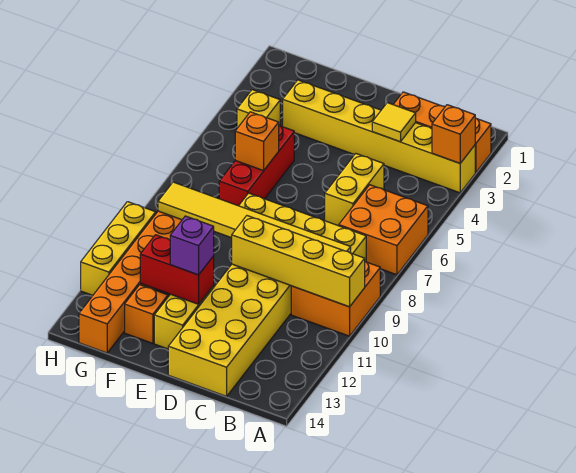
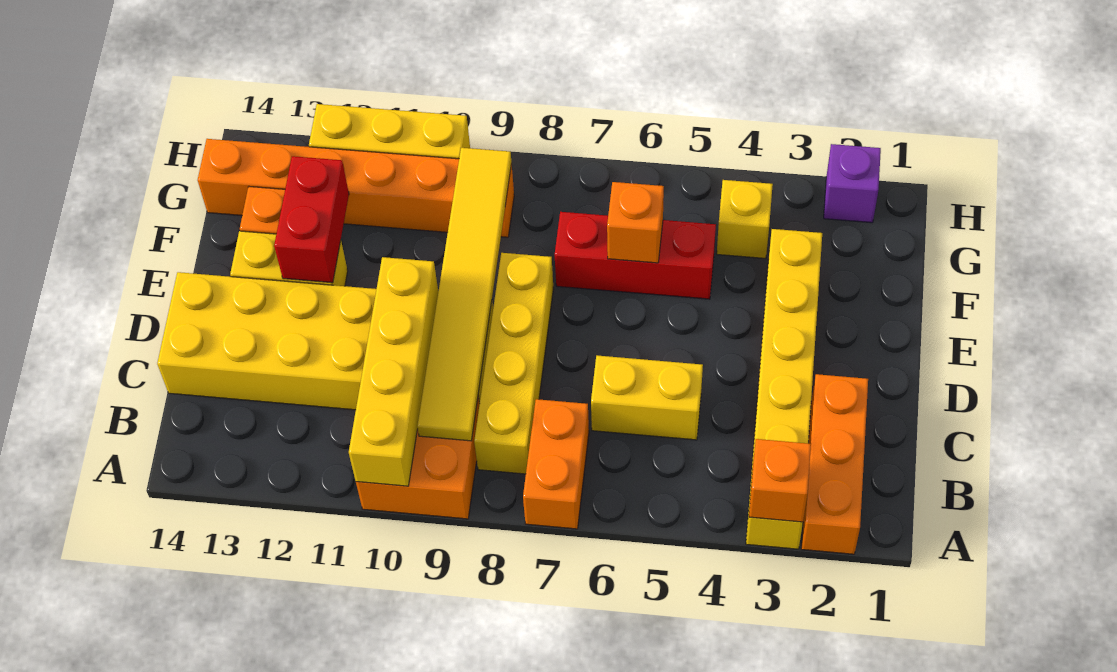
orange brick A6:B7 level 1 -> orange brick A7:B7 level 1
yellow tile C3 level 2 -> none
purple brick E12 level 3 -> purple brick H2 level 1

